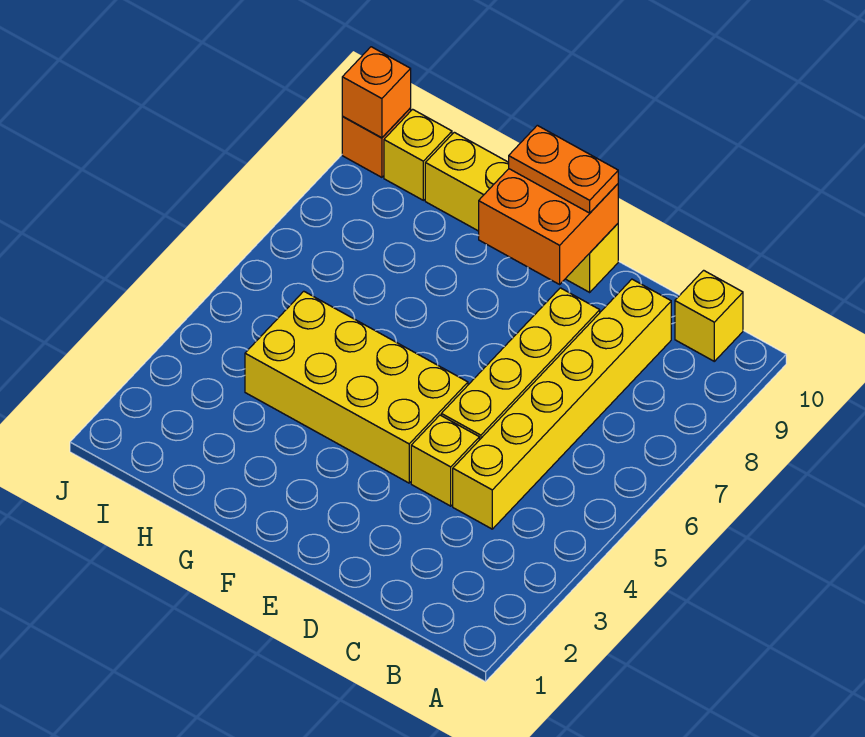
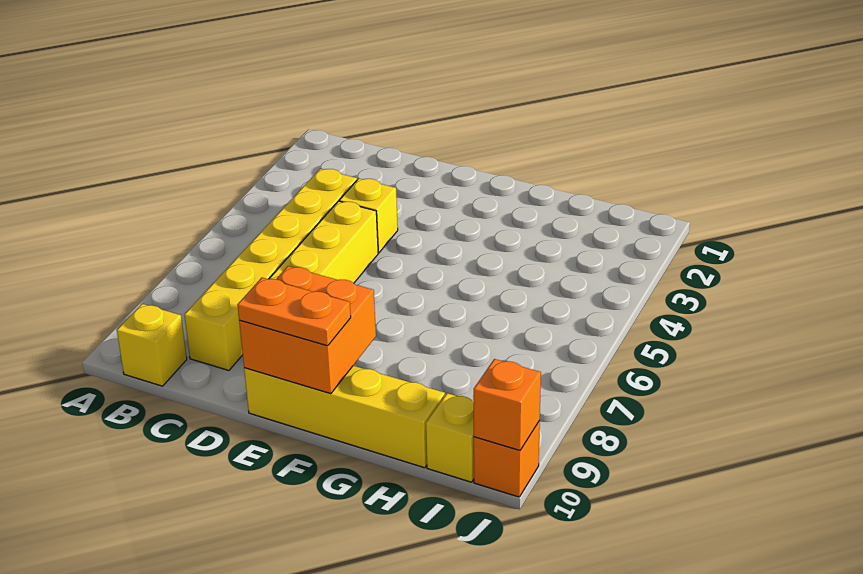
yellow brick E4:H5 level 1 -> none

